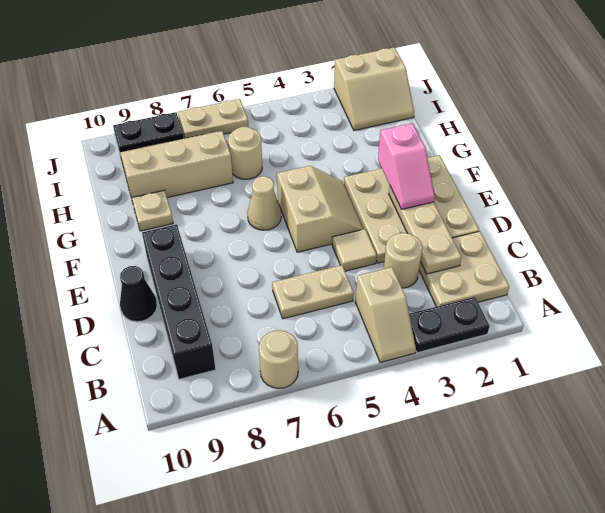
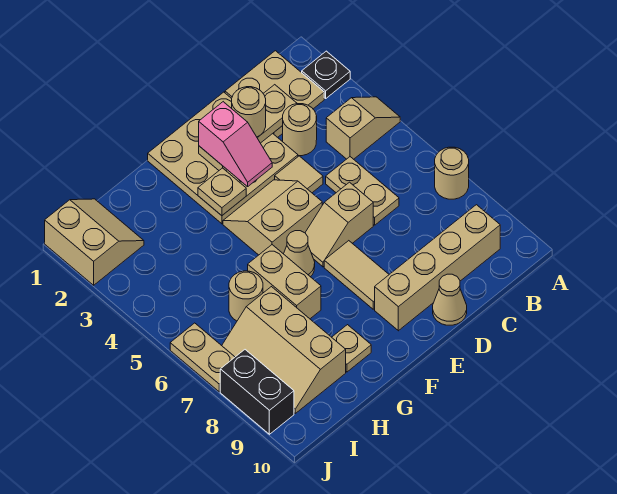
black plate A2:A3 level 1 -> black plate A2 level 1
black brick B9:E9 level 1 -> tan brick B9:E9 level 1
none -> tan round brick D2 level 3
none -> tan slope D6:E6 level 1 top D
black cone D10 level 1 -> tan cone D10 level 1
pink slope E2:F2 level 3 top F -> pink slope E2:E3 level 3 top 2
none -> tan tile E7:E8 level 1
none -> tan plate F3 level 2
none -> tan brick G6:G7 level 1
black plate J8:J9 level 1 -> black brick J8:J9 level 1

